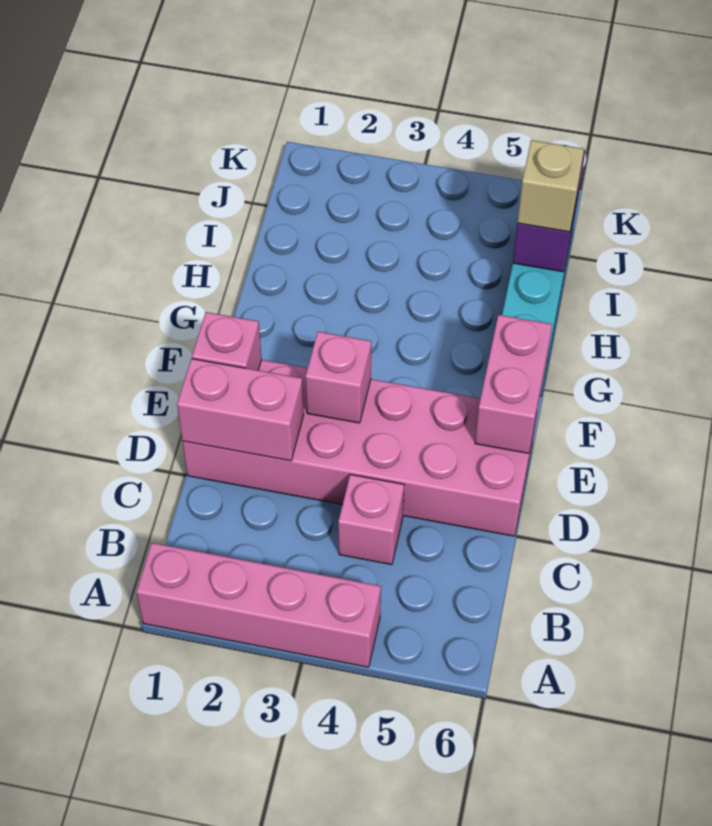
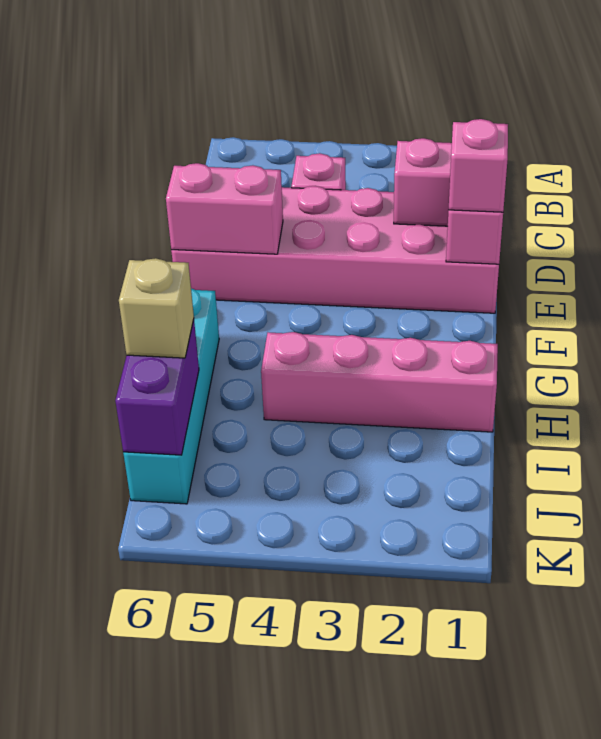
pink brick A1:A4 level 1 -> pink brick H1:H4 level 1
pink brick E3 level 2 -> pink brick E1 level 3
pink brick E6:F6 level 2 -> pink brick E5:E6 level 2

